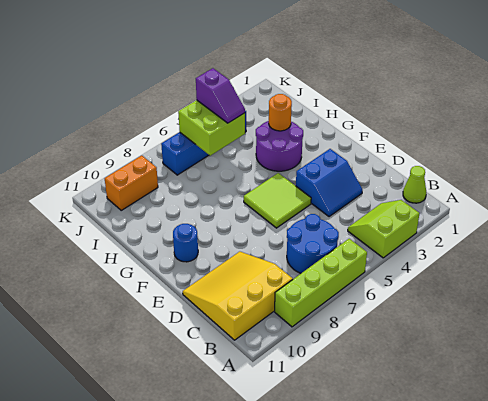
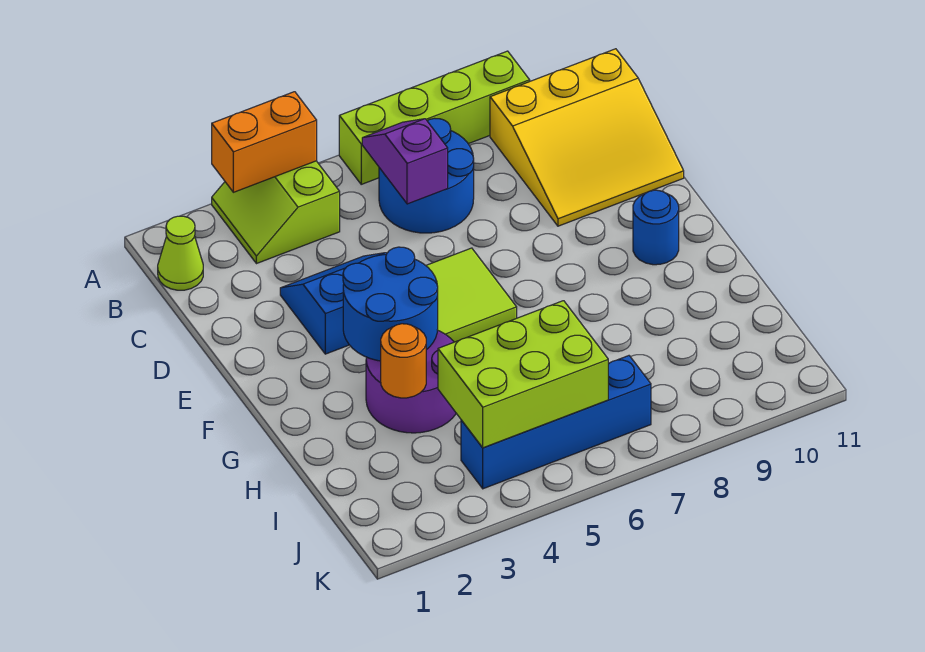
lime slope A3:B4 level 1 top A -> lime slope A3:B4 level 1 top 4
none -> blue round brick F3:G4 level 2
lime brick I5:J6 level 2 -> lime brick I4:J6 level 2
purple slope I5:J5 level 3 top J -> purple slope B6:C6 level 2 top C
orange brick J9:J10 level 1 -> orange brick A3:A4 level 2

